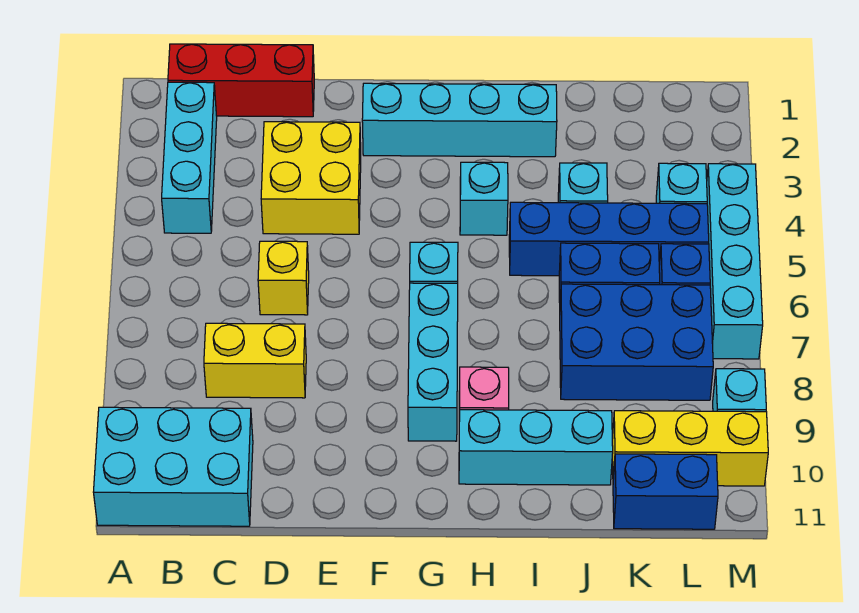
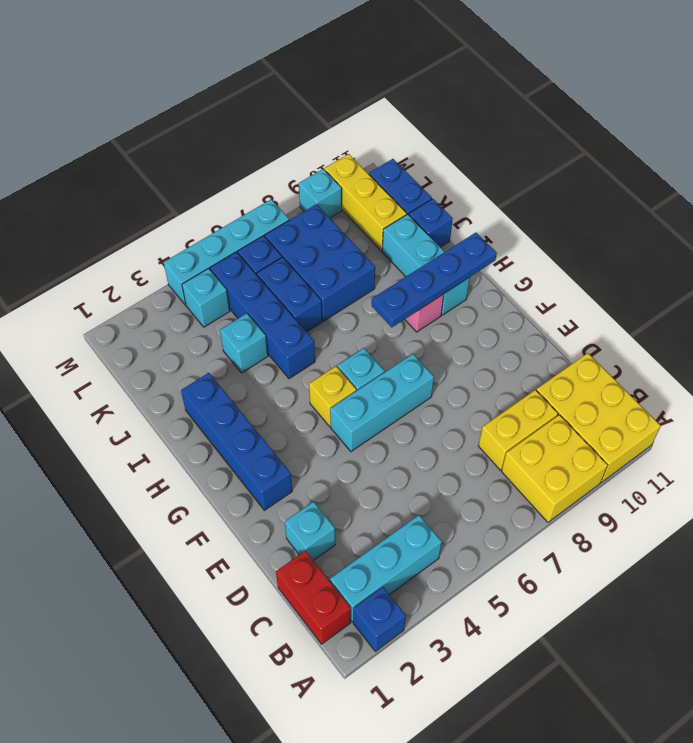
none -> blue brick A2 level 1
cyan brick A10:C11 level 1 -> yellow brick A10:C11 level 1
red brick B1:D1 level 1 -> red brick B1:C1 level 1
yellow brick C8:D8 level 1 -> yellow brick C8:C9 level 1
yellow brick D3:E4 level 1 -> yellow brick A8:B9 level 1
yellow brick D6 level 1 -> yellow brick G5 level 1
cyan brick F2:I2 level 1 -> blue brick F2:I2 level 1
cyan brick G7:G9 level 1 -> cyan brick F5:F7 level 1
cyan brick H4 level 1 -> cyan brick D2 level 1
none -> blue plate H8:H11 level 2
none -> blue brick J11 level 1

